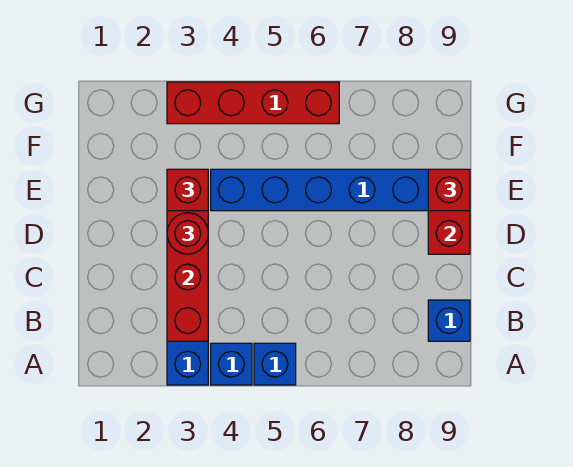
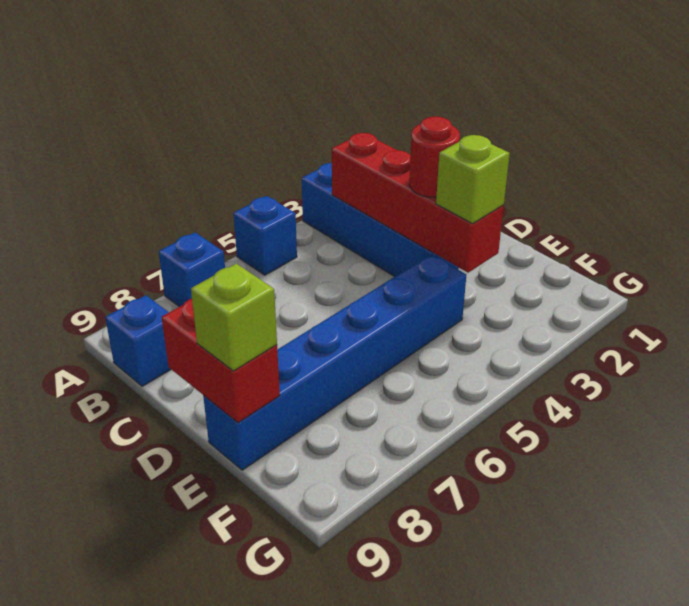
blue brick A4 level 1 -> blue brick A7 level 1
red brick E3 level 3 -> lime brick E3 level 3
red brick E9 level 3 -> lime brick E9 level 3
red brick G3:G6 level 1 -> none

